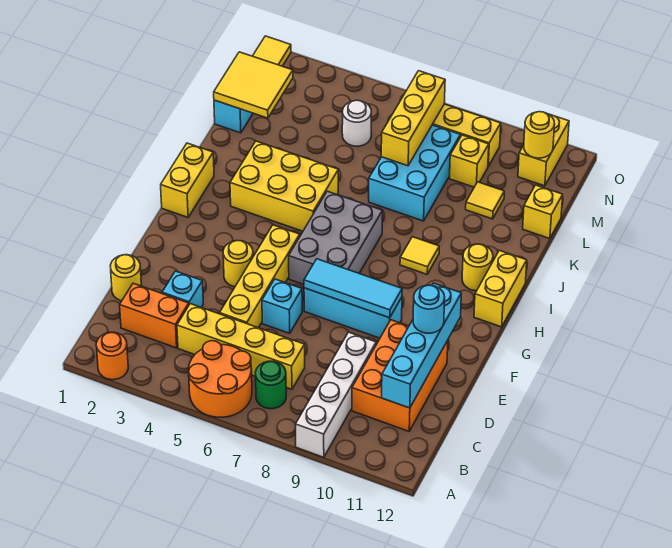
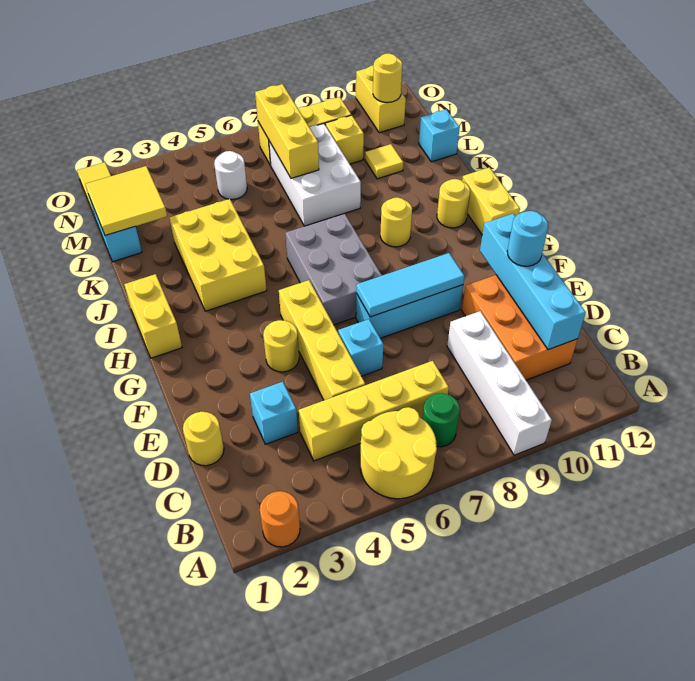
orange round brick A5:B6 level 1 -> yellow round brick A5:B6 level 1
orange brick C2:C3 level 1 -> none
yellow brick I3:J5 level 1 -> yellow brick I3:K4 level 1
yellow tile I9 level 1 -> yellow round brick I9 level 1
cyan brick K7:M8 level 1 -> white brick K7:M8 level 1
yellow brick L12 level 1 -> cyan brick L12 level 1

